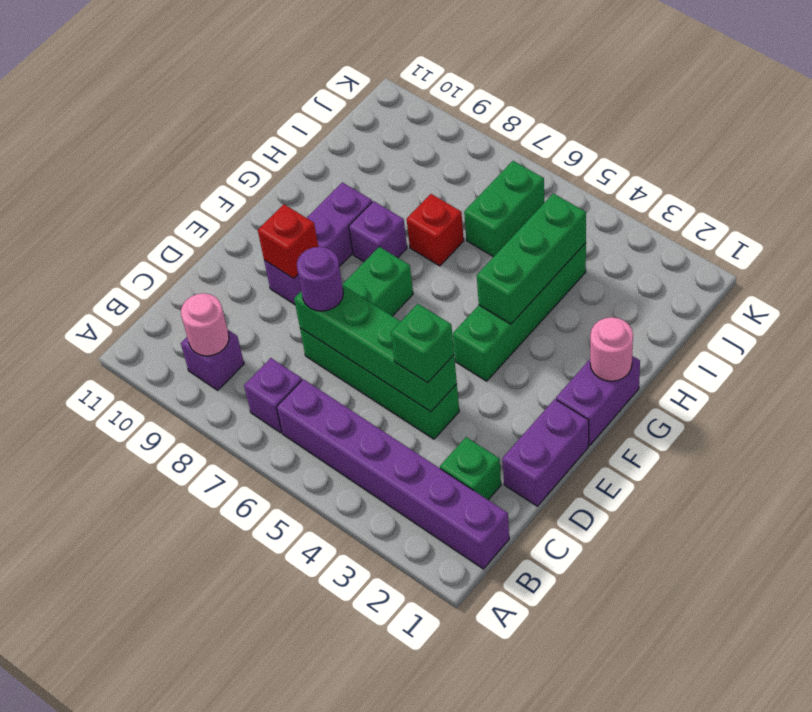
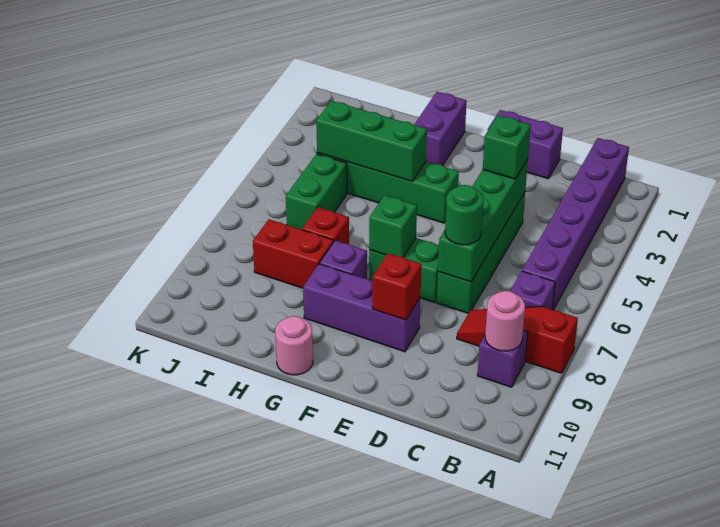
none -> red slope A8:C8 level 1 top A
green brick C2 level 1 -> green brick F7 level 2
purple round brick D7 level 3 -> green round brick D7 level 3
purple brick F1:G1 level 1 -> purple brick G1:G2 level 1
pink round brick G1 level 2 -> pink round brick G11 level 1
none -> red brick H8:I8 level 1
green brick I6:J6 level 1 -> green brick I5:I6 level 1

